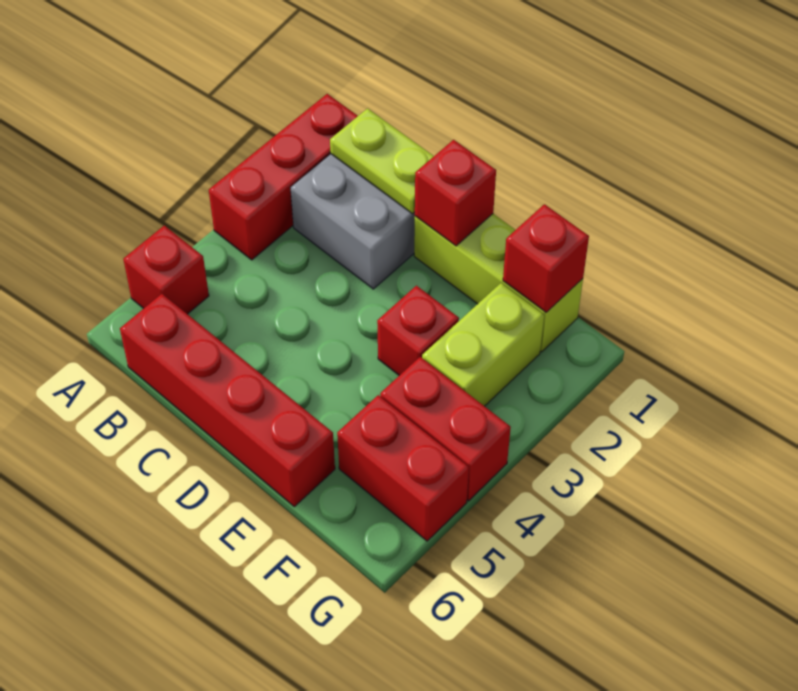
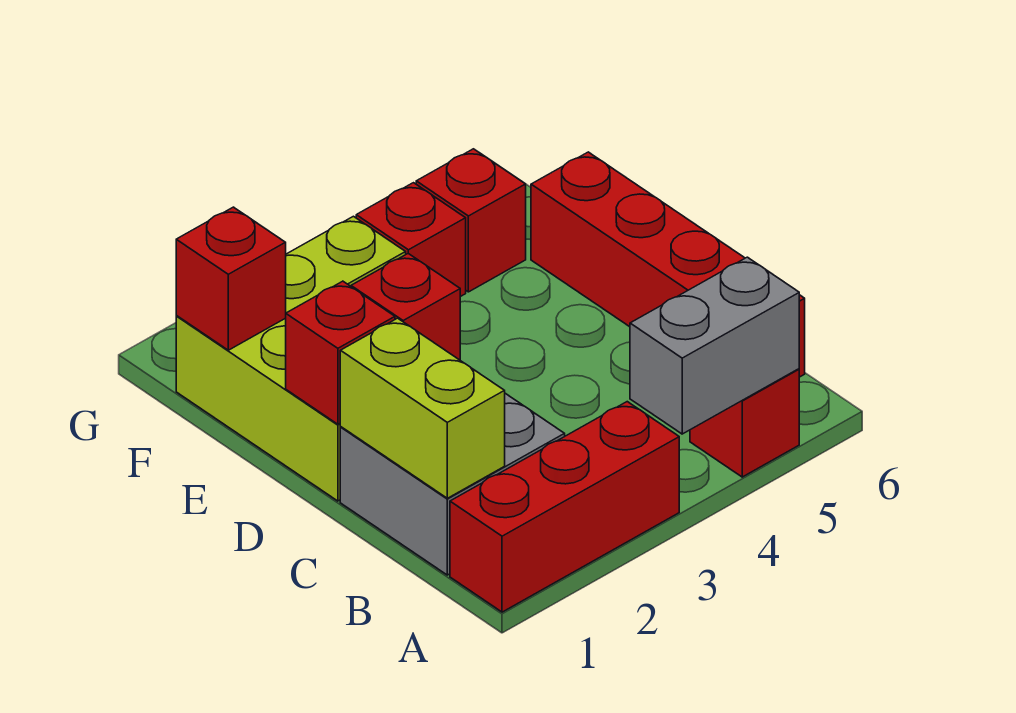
none -> grey brick A4:A5 level 2
lime plate B1:C1 level 2 -> lime brick B1:C1 level 2
red brick F4:G4 level 1 -> red brick F4 level 1
red brick F5:G5 level 1 -> red brick F5 level 1

